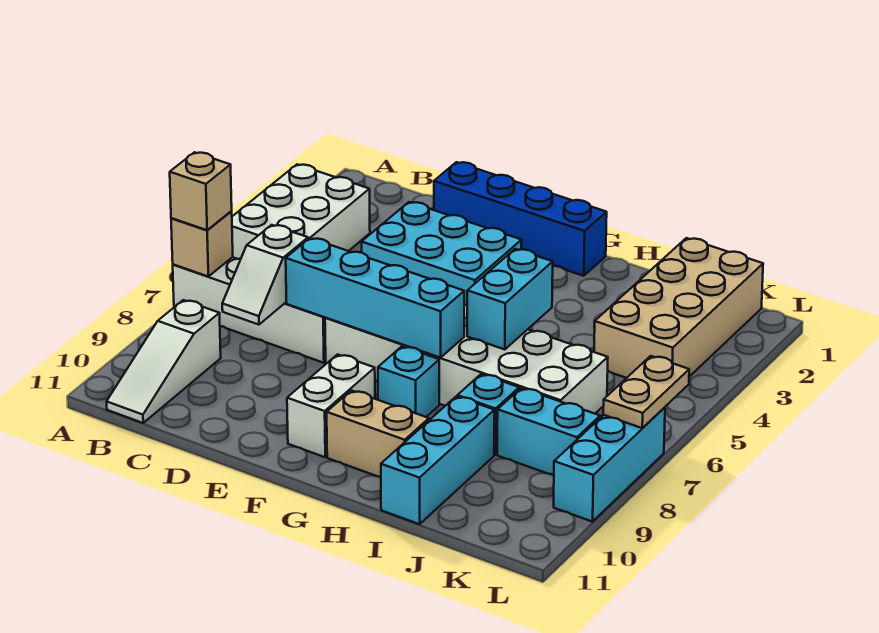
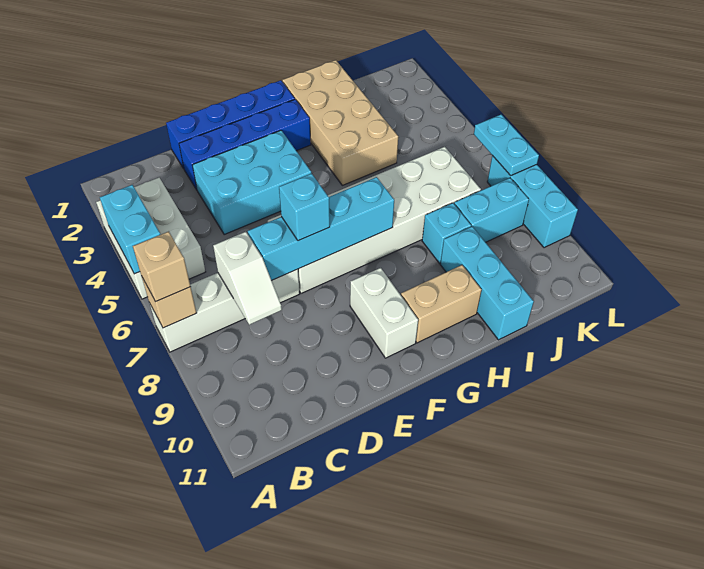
white slope B9:B11 level 1 top 9 -> none
none -> blue brick D2:G2 level 1
cyan brick G8 level 1 -> cyan brick E7 level 3
cyan brick H5:H6 level 2 -> cyan brick A4:A5 level 2
tan brick J1:K4 level 1 -> tan brick H1:I4 level 1
tan plate L6:L7 level 2 -> cyan plate L6:L7 level 2

